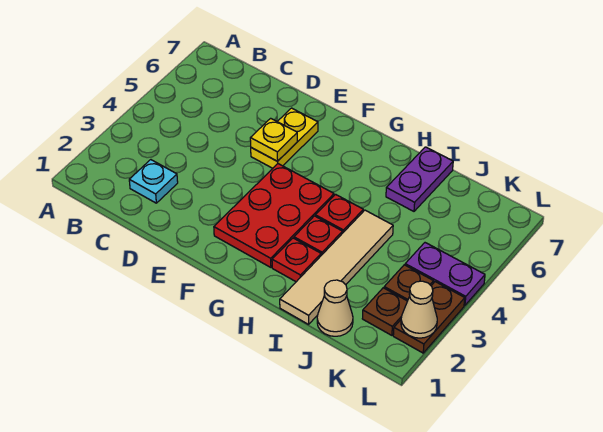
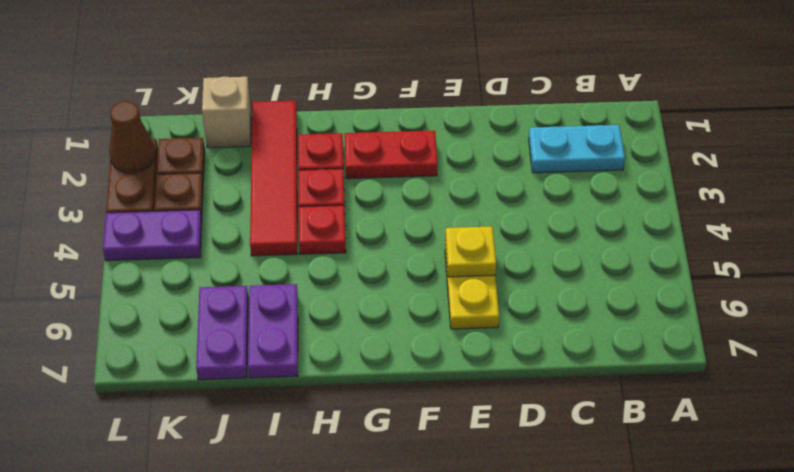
cyan plate C2 level 1 -> cyan plate B2:C2 level 1
red plate F2:G4 level 1 -> red plate F2:G2 level 1
tan tile I1:I4 level 1 -> red tile I1:I4 level 1
tan cone J1 level 1 -> tan brick J1 level 1
none -> purple plate J6:J7 level 1
tan cone L2 level 2 -> brown cone L2 level 2

